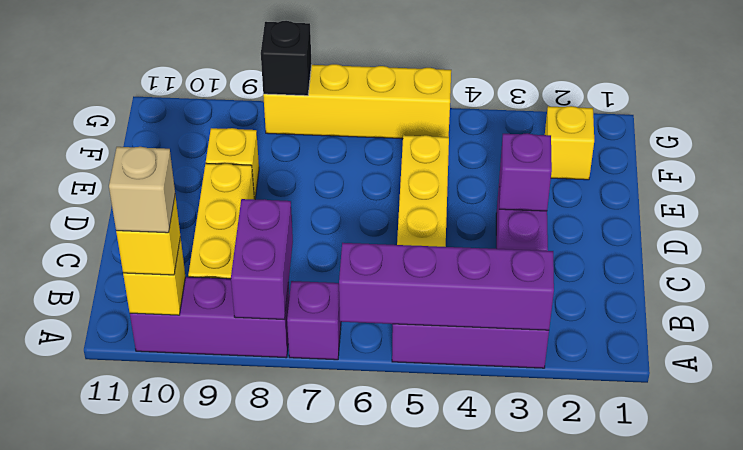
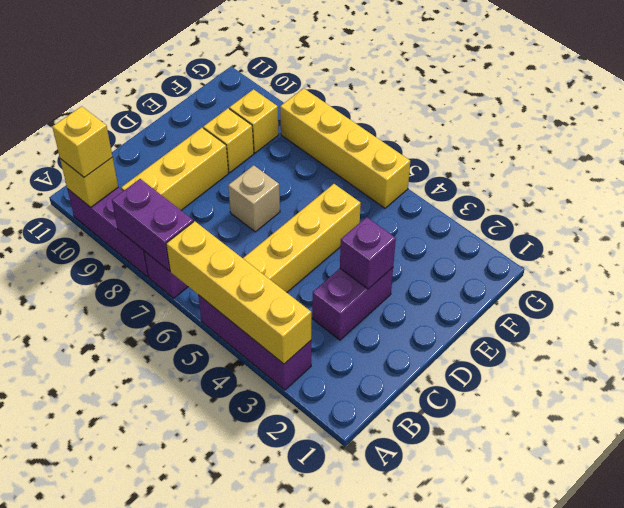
purple brick A3:A6 level 2 -> yellow brick A3:A6 level 2
purple brick A8:B8 level 2 -> purple brick A7:A8 level 2
tan brick A10 level 4 -> tan brick D7 level 1
yellow brick F2 level 1 -> yellow brick F9 level 1
black brick G8 level 2 -> none

